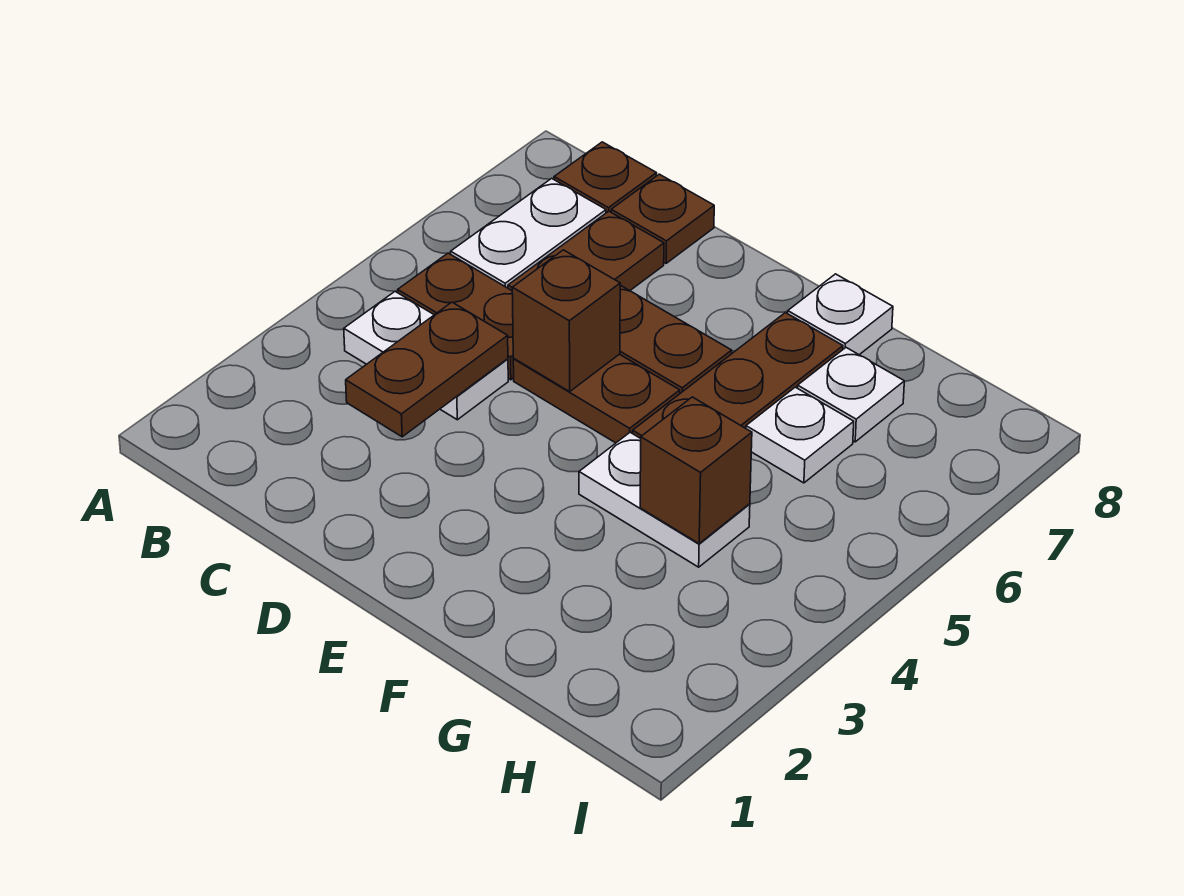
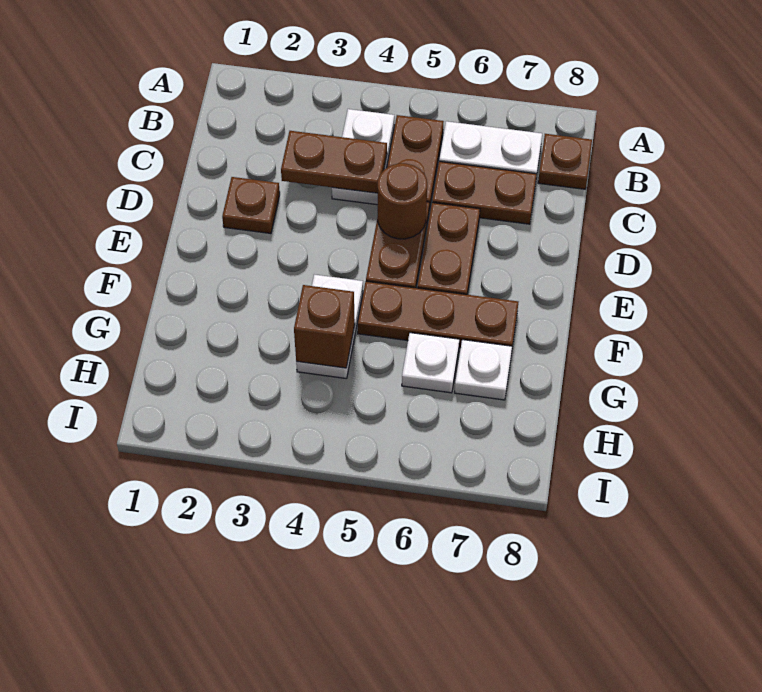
brown plate C8 level 1 -> brown plate D2 level 1
brown brick D5 level 2 -> brown round brick D5 level 2
white plate F8 level 1 -> none

